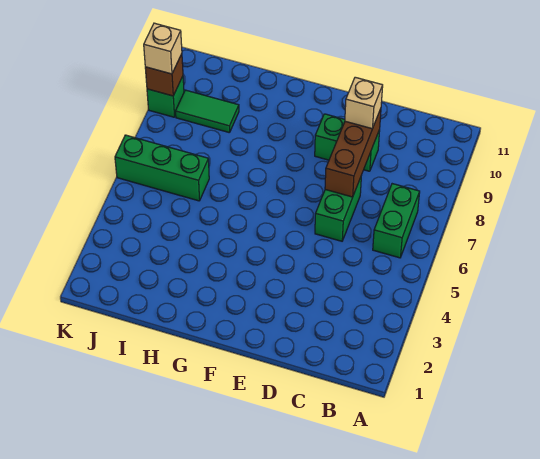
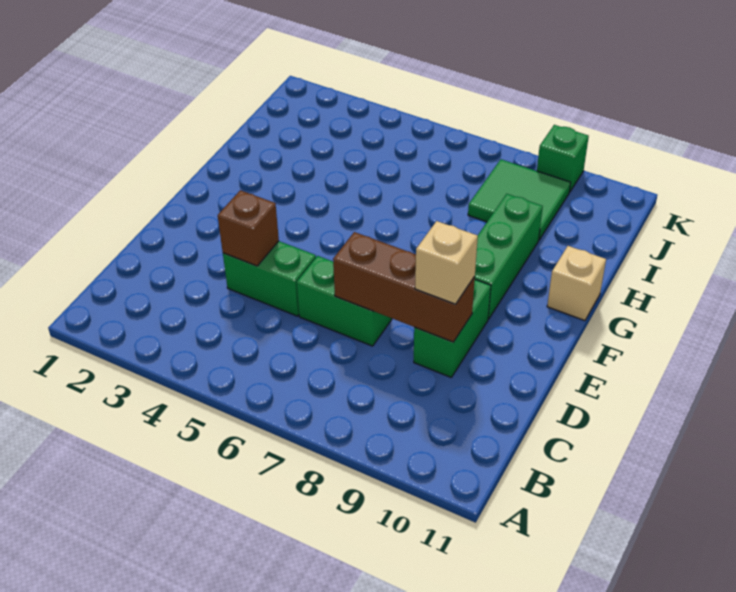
green brick B6:B7 level 1 -> green brick D4:D5 level 1
green brick I6:K6 level 1 -> green brick F9:H9 level 1
green tile I9:J9 level 1 -> green tile I8:J9 level 1
brown brick K9 level 2 -> brown brick D4 level 2
tan brick K9 level 3 -> tan brick G11 level 1

